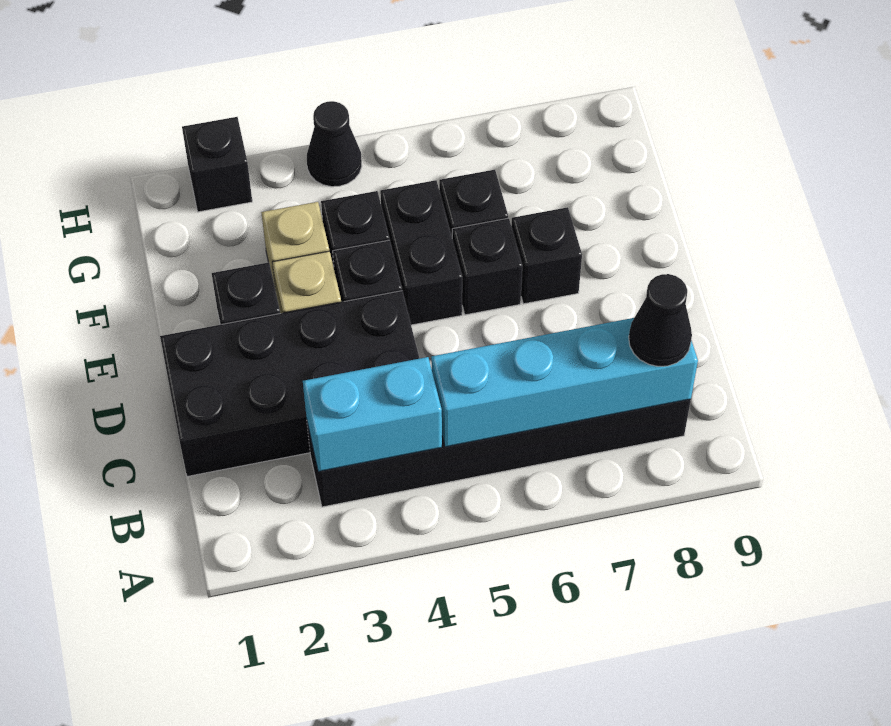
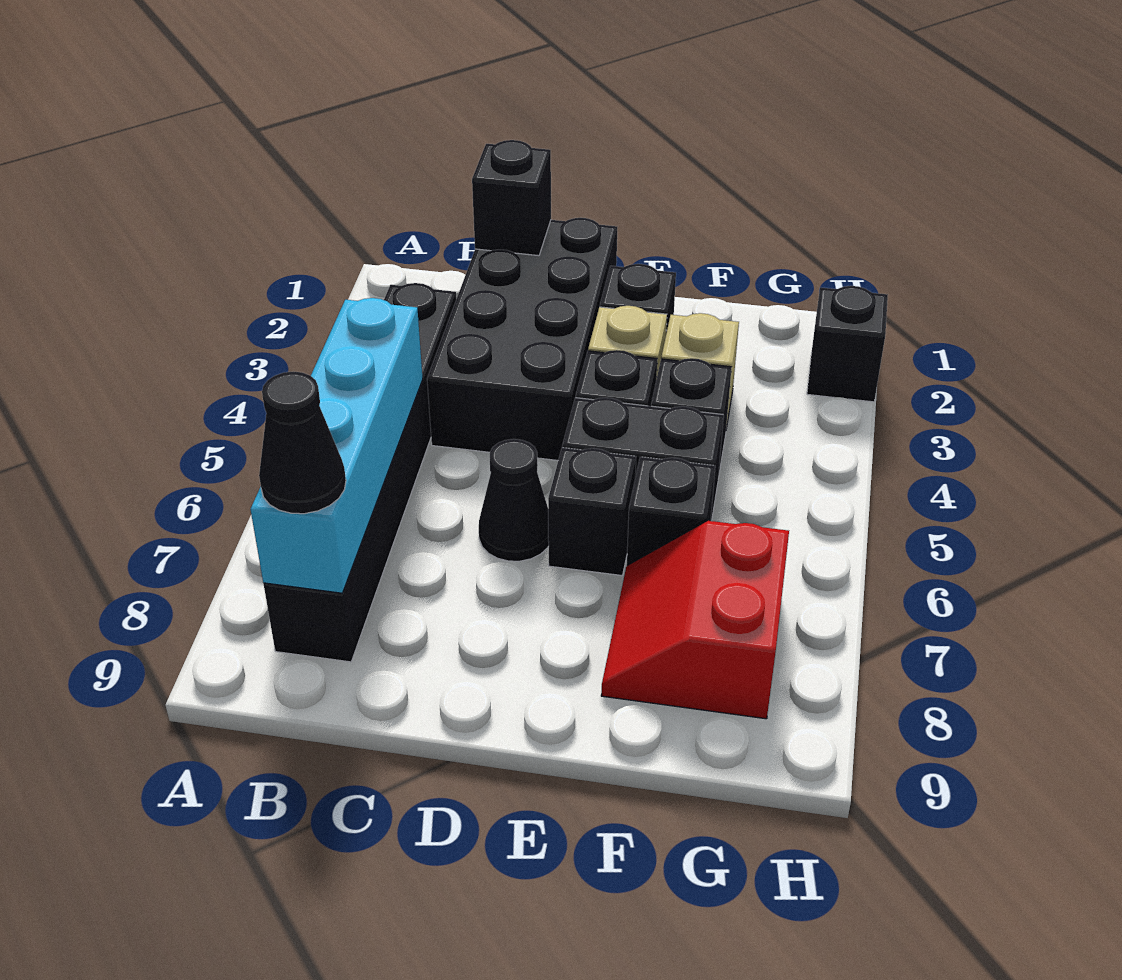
cyan brick B3:B4 level 2 -> none
black brick E7 level 1 -> black brick C1 level 2
none -> red slope F7:G8 level 1 top G
black cone H4 level 1 -> black cone D6 level 1

